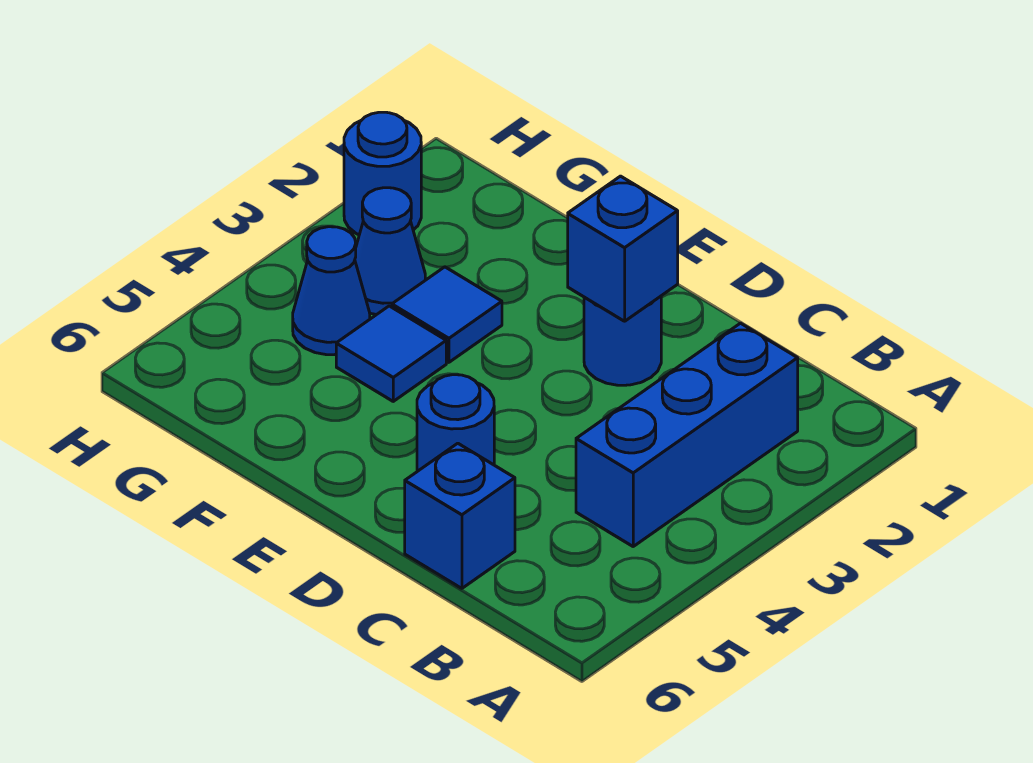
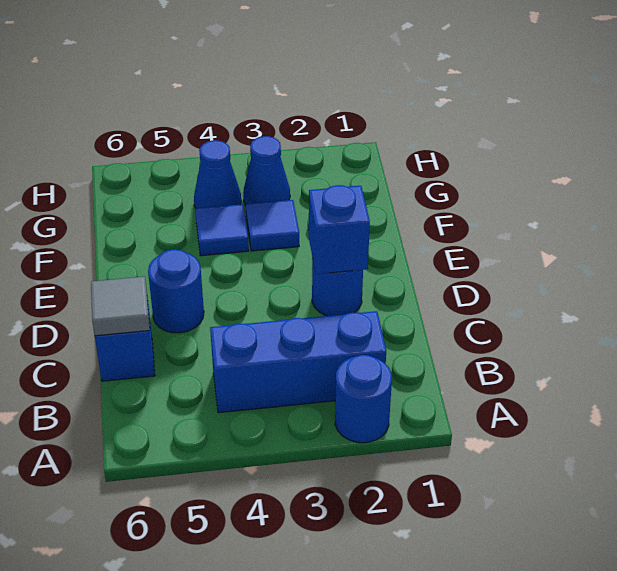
none -> grey tile C6 level 2
blue round brick H2 level 1 -> blue round brick A2 level 1

